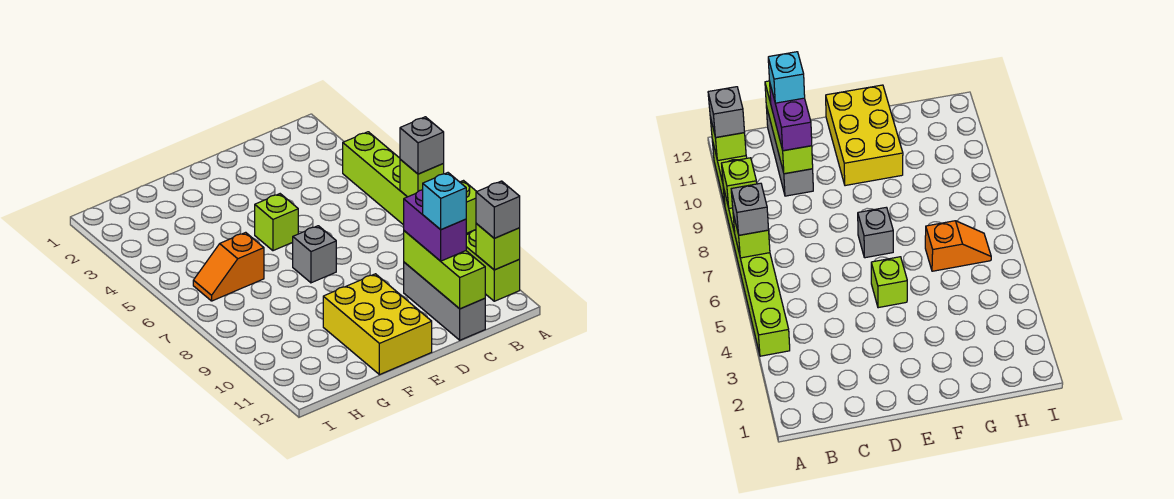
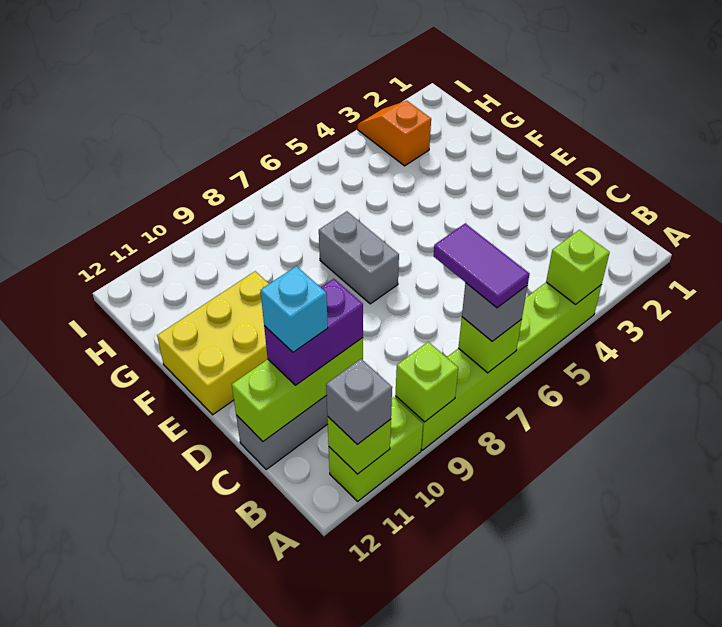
none -> purple tile A7:B7 level 4
lime brick E5 level 1 -> lime brick A4 level 2
grey brick E7 level 1 -> grey brick E7:F7 level 1
orange slope G6:H6 level 1 top G -> orange slope H3:I3 level 1 top H

